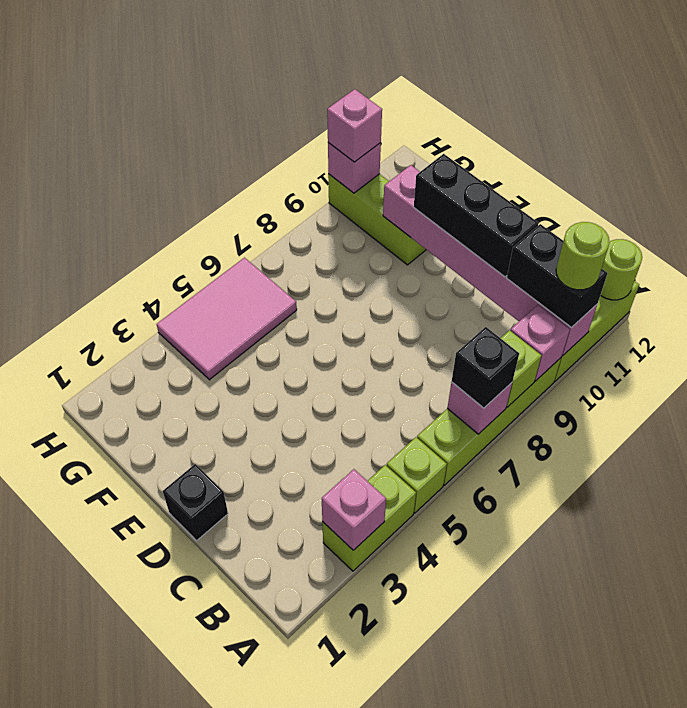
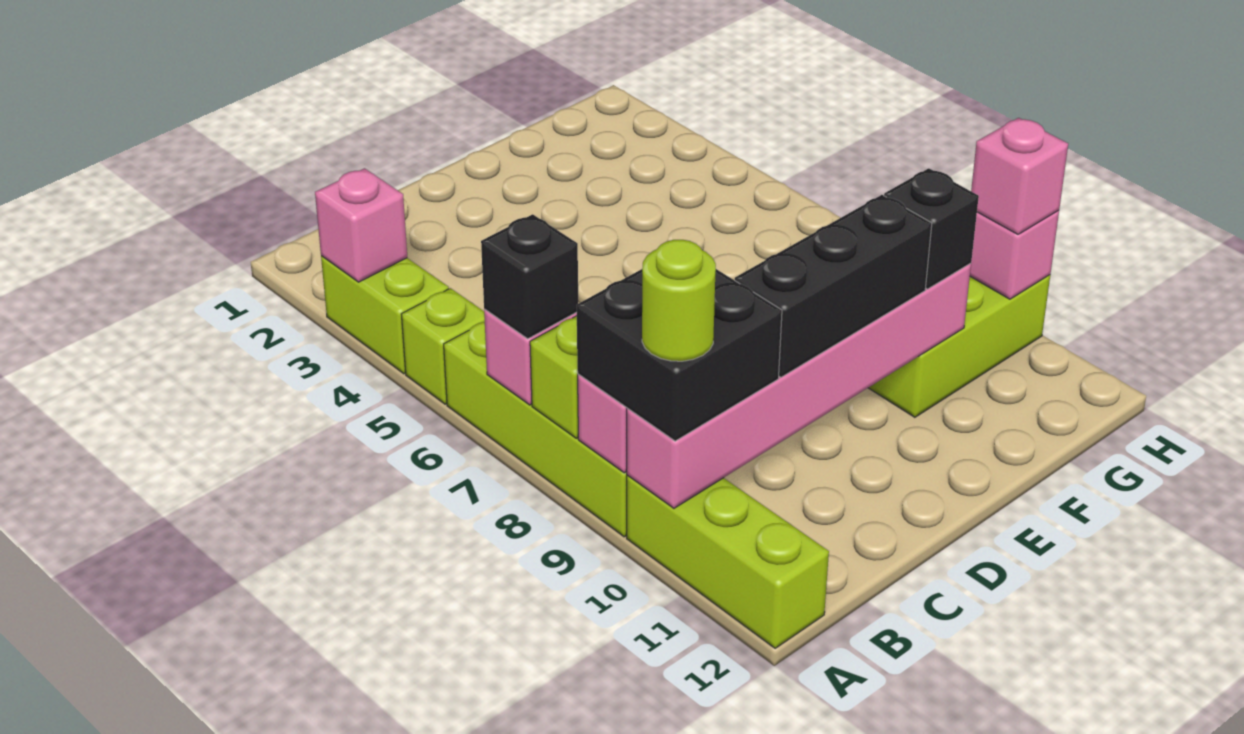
black brick A10:B10 level 3 -> black brick A9:B10 level 3
lime round brick A12 level 2 -> none
black brick D1 level 1 -> black brick F10 level 3
pink tile G4:H6 level 1 -> none

